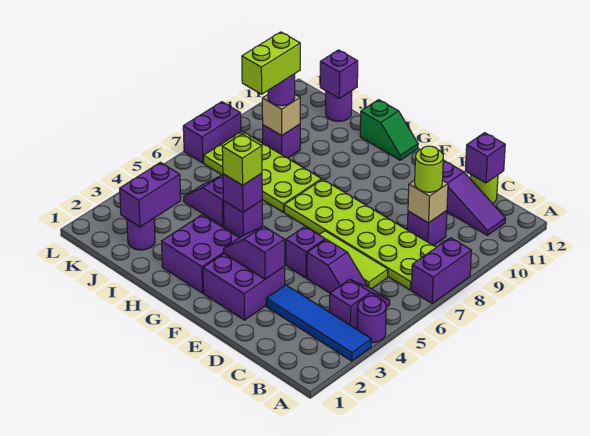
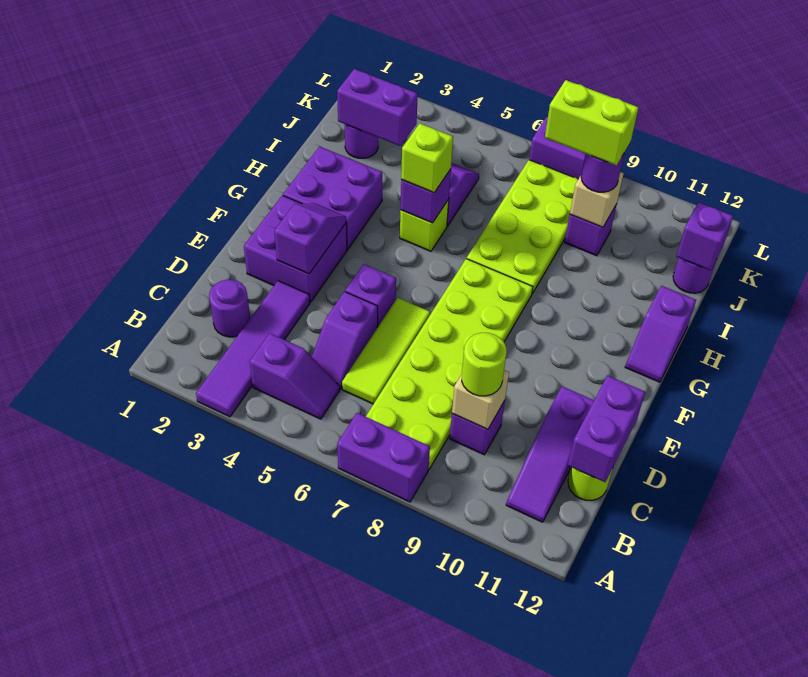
blue tile A3:D3 level 1 -> purple tile A3:D3 level 1
purple round brick A4 level 1 -> purple round brick C2 level 1
purple brick C12 level 2 -> purple brick C12:D12 level 2
green slope G12:H12 level 1 top H -> purple slope G12:H12 level 1 top H
purple brick H5 level 1 -> lime brick H5 level 1

